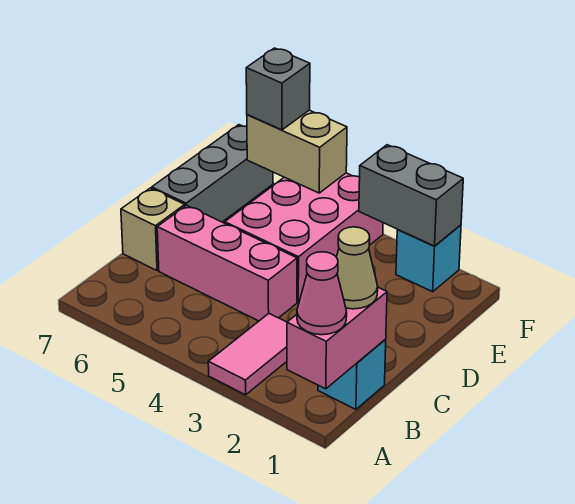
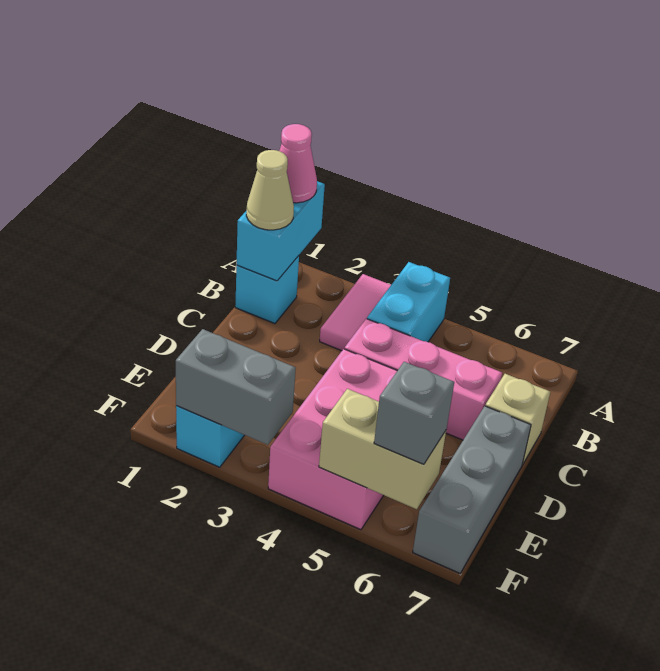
pink brick A1:B1 level 2 -> cyan brick A1:B1 level 2
none -> cyan brick A4:B4 level 1

